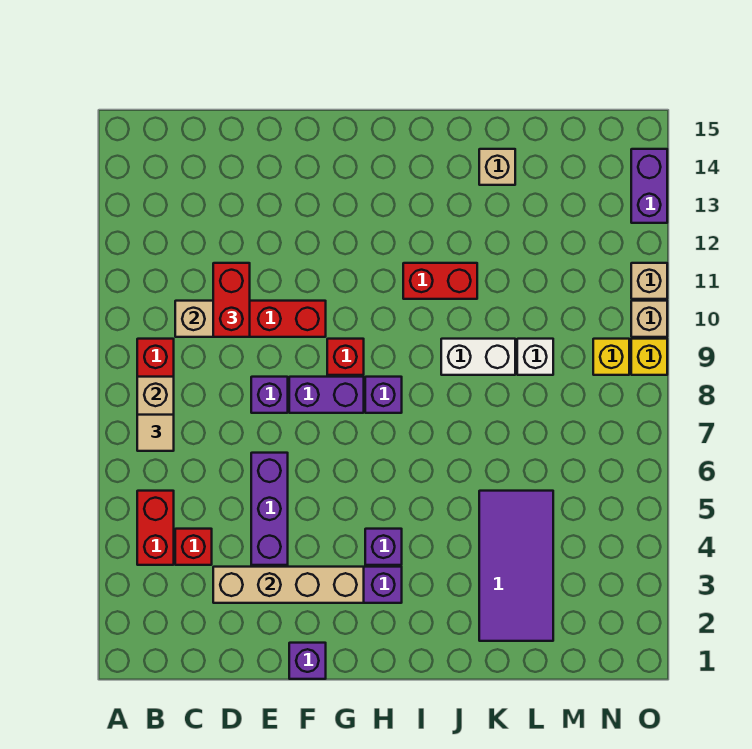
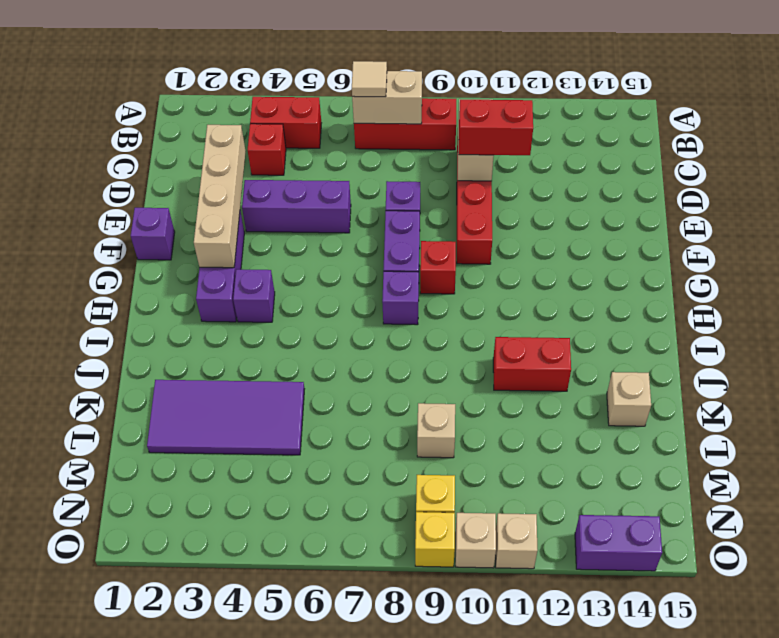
red brick I11:J11 level 1 -> red brick J11:J12 level 1
white brick J9:K9 level 1 -> none
white brick L9 level 1 -> tan brick L9 level 1

